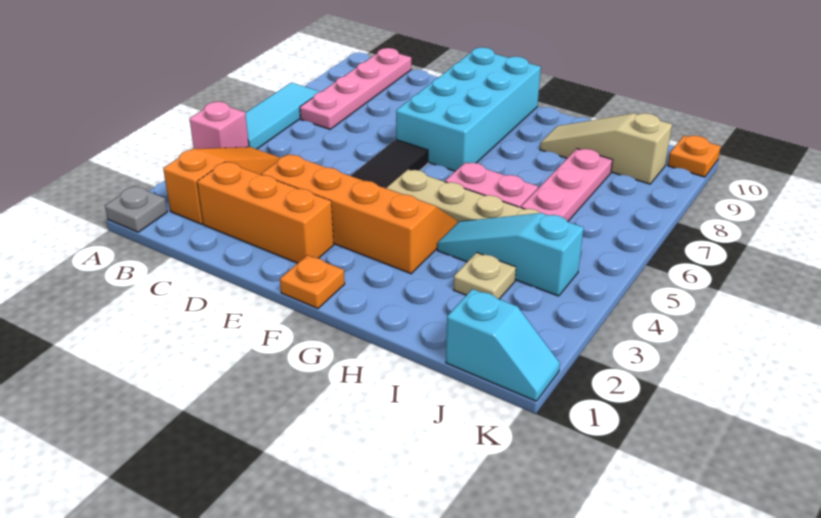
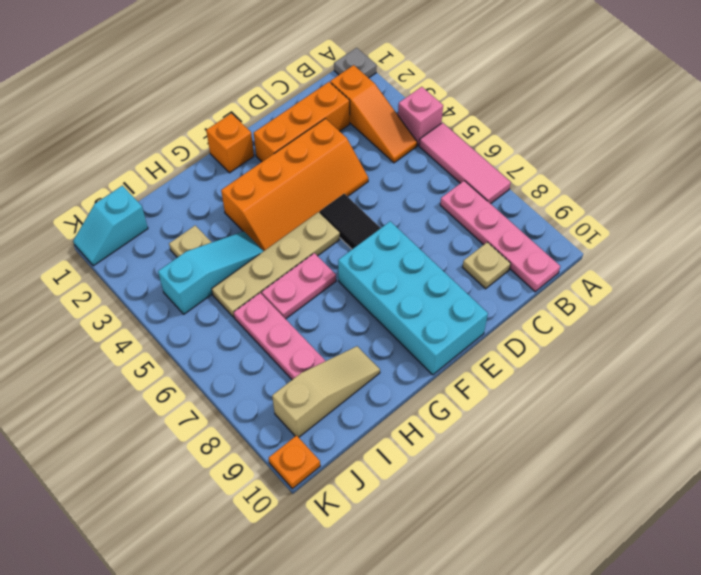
cyan tile A5:A7 level 1 -> pink tile A5:A7 level 1
none -> tan plate C9 level 1
orange plate F1 level 1 -> orange brick F1 level 1

